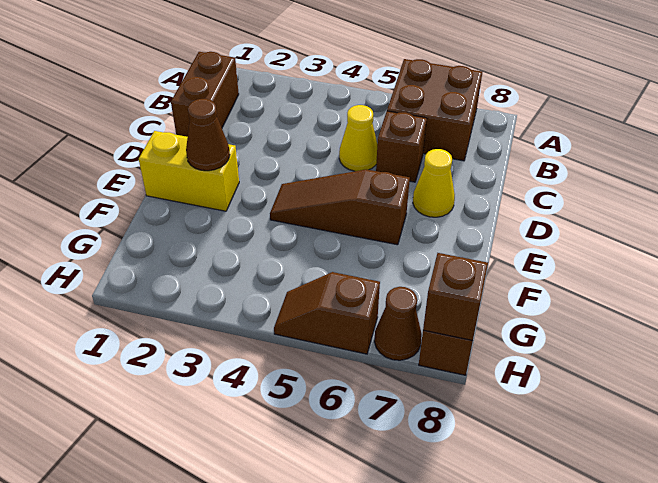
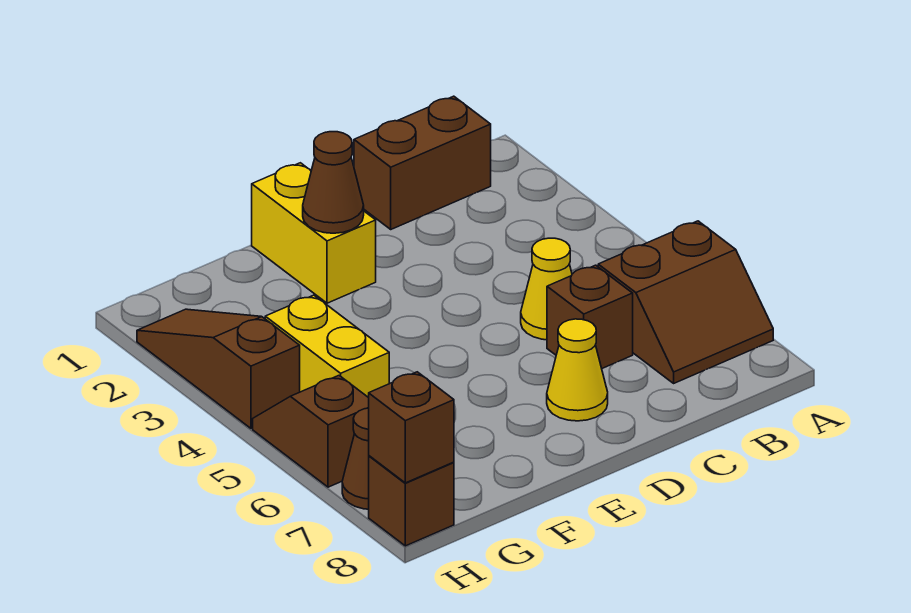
brown brick A6:B7 level 1 -> brown slope A6:B7 level 1 top 6
brown slope E4:E6 level 1 top 6 -> brown slope H2:H4 level 1 top 4
none -> yellow brick G4:G5 level 1

